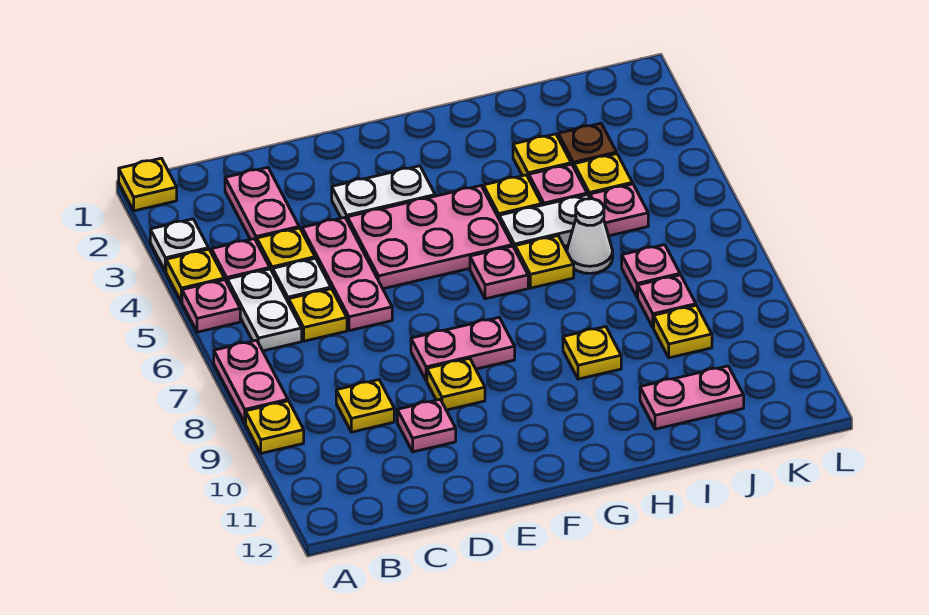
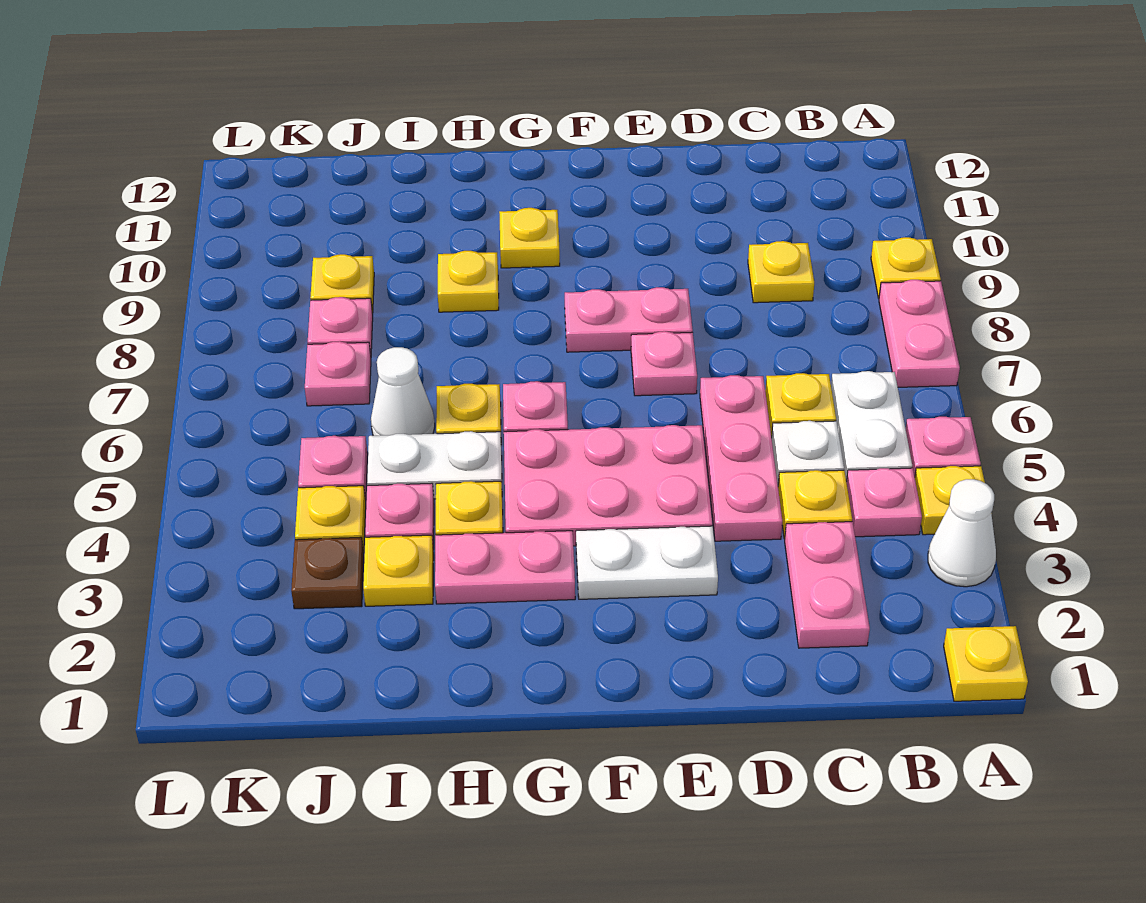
white plate A3 level 1 -> white cone A3 level 1
pink plate D10 level 1 -> pink plate E7 level 1
yellow plate E9 level 1 -> yellow plate G10 level 1
pink plate I11:J11 level 1 -> pink plate G3:H3 level 1

